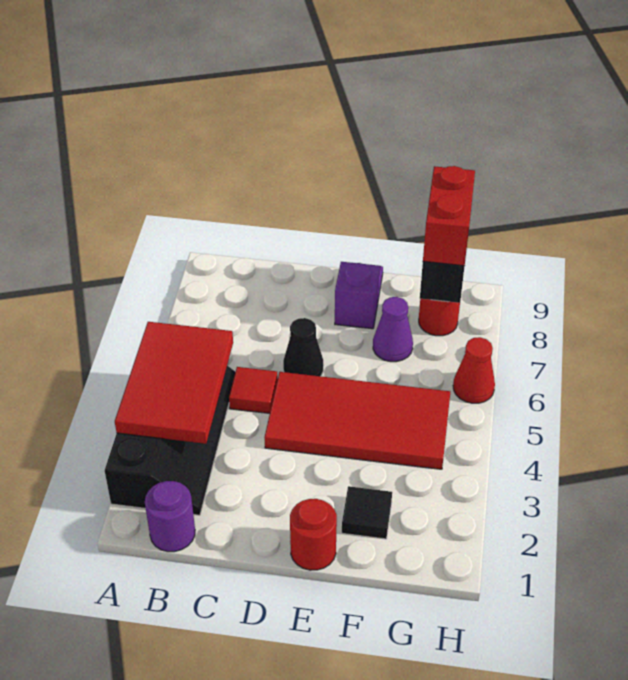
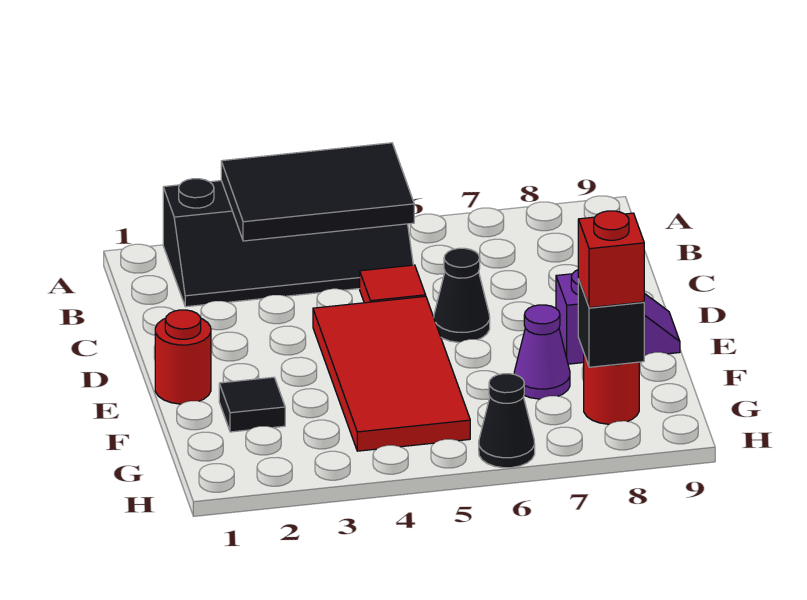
red tile A3:B5 level 2 -> black tile A3:B5 level 2
purple round brick B1 level 1 -> none
red brick G8:G9 level 3 -> red brick G8 level 3
red cone H6 level 1 -> black cone H6 level 1

